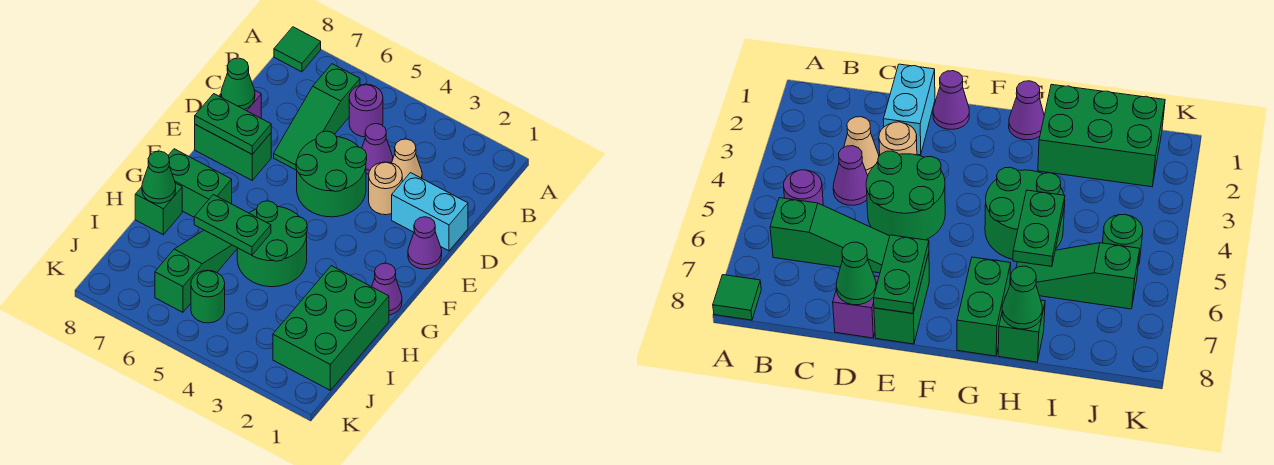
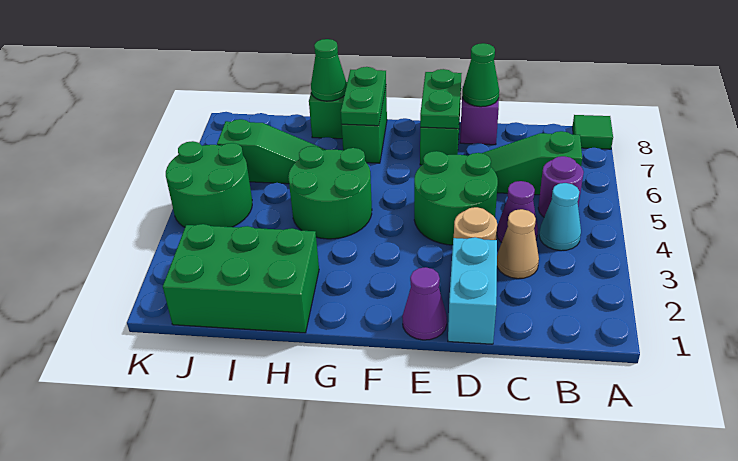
none -> cyan cone B4 level 1
purple cone G1 level 1 -> none
green plate H5:H6 level 2 -> green plate G7:G8 level 2
green round brick J5 level 1 -> green round brick J4:K5 level 1

